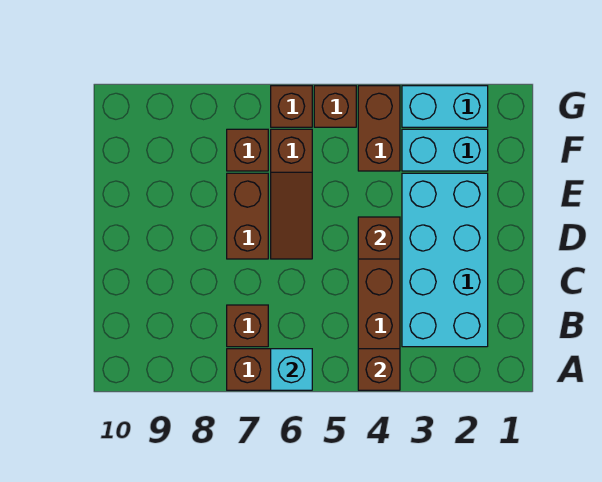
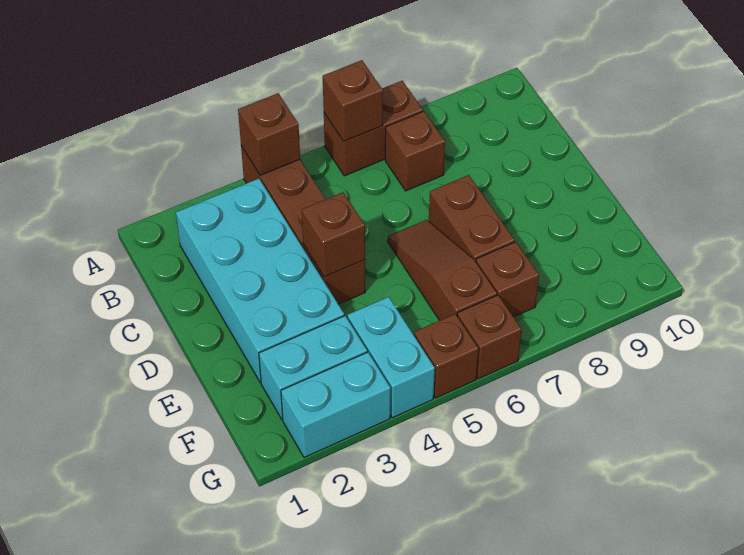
cyan brick A6 level 2 -> brown brick A6 level 2
brown brick F4:G4 level 1 -> cyan brick F4:G4 level 1

